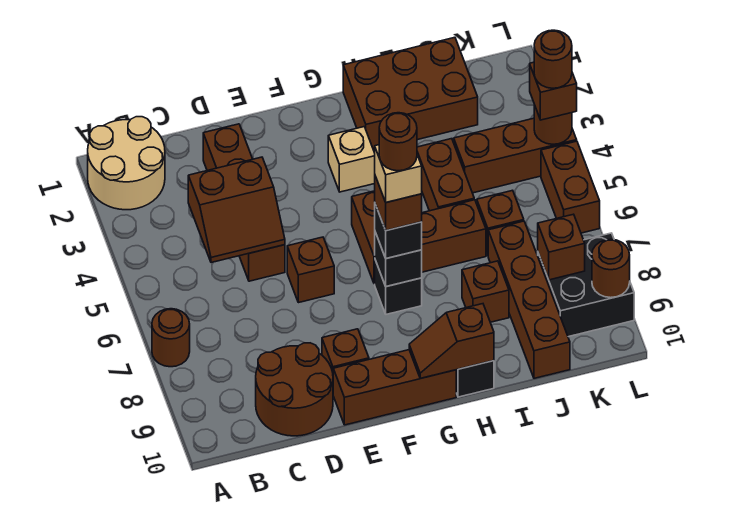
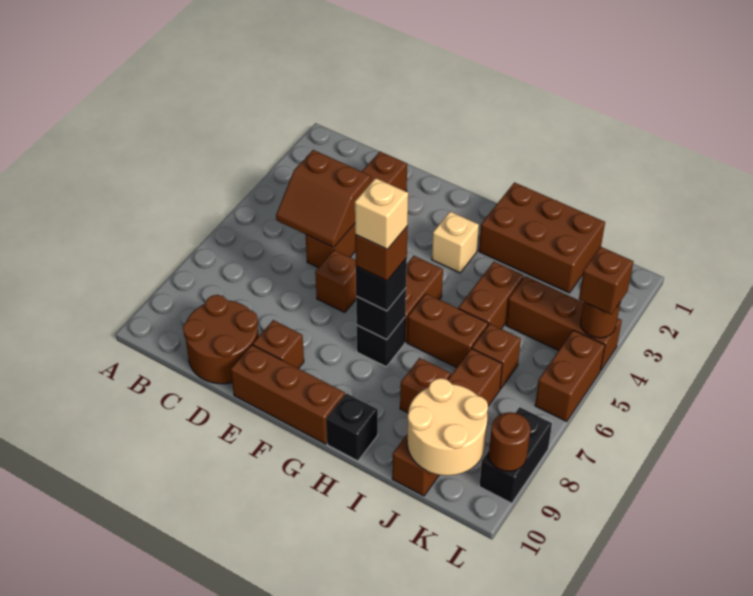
tan round brick A1:B2 level 1 -> tan round brick J9:K10 level 2
brown round brick A7 level 1 -> none
brown round brick G7 level 6 -> none
brown slope G10:H10 level 2 top H -> none
black brick K8:L9 level 1 -> black brick L8:L9 level 1
brown brick K8 level 2 -> none
brown round brick L4 level 4 -> none

